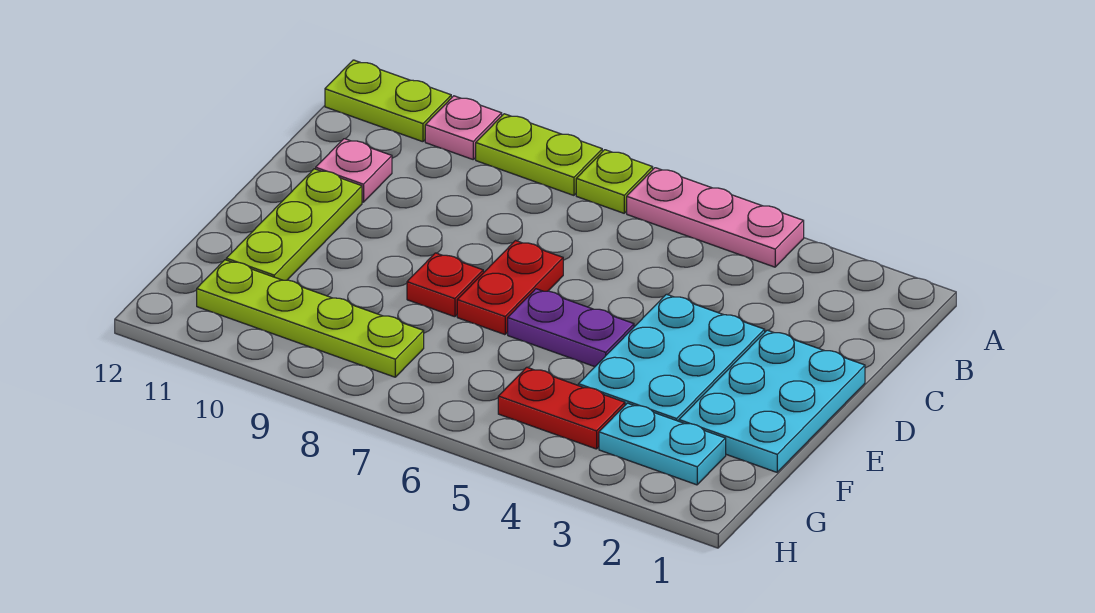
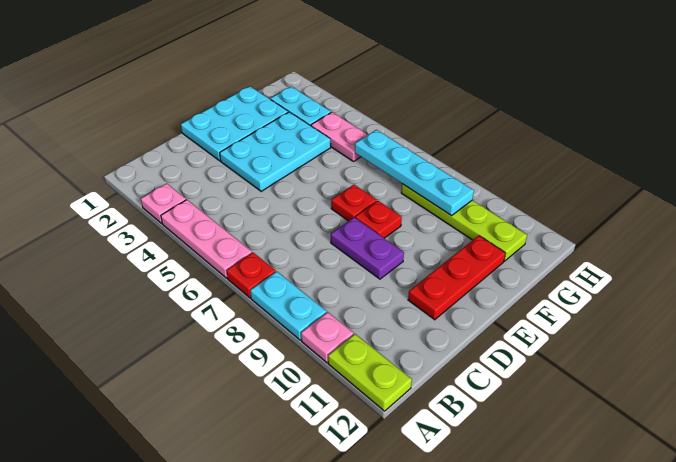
lime plate A7 level 1 -> red plate A7 level 1
lime plate A8:A9 level 1 -> cyan plate A8:A9 level 1
pink plate C11 level 1 -> pink plate A3 level 1
red plate D7:E7 level 1 -> red plate E7 level 1
lime plate D11:F11 level 1 -> red plate D11:F11 level 1
purple plate E5:E6 level 1 -> purple plate D8:D9 level 1
red plate G4:G5 level 1 -> pink plate G4:G5 level 1
none -> cyan plate G6:G9 level 2

